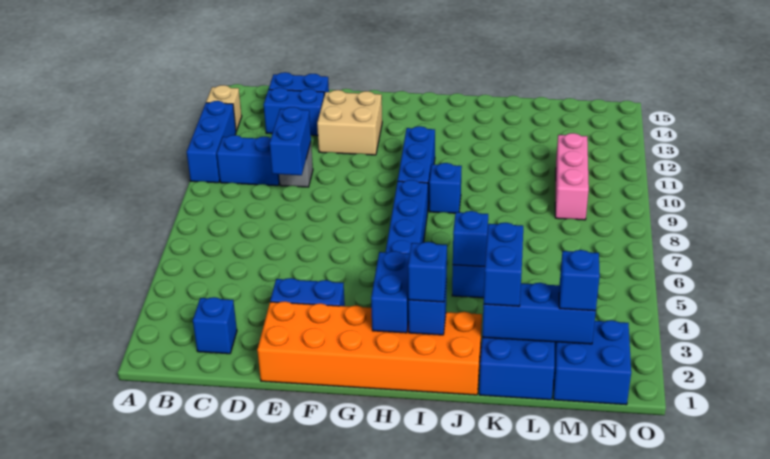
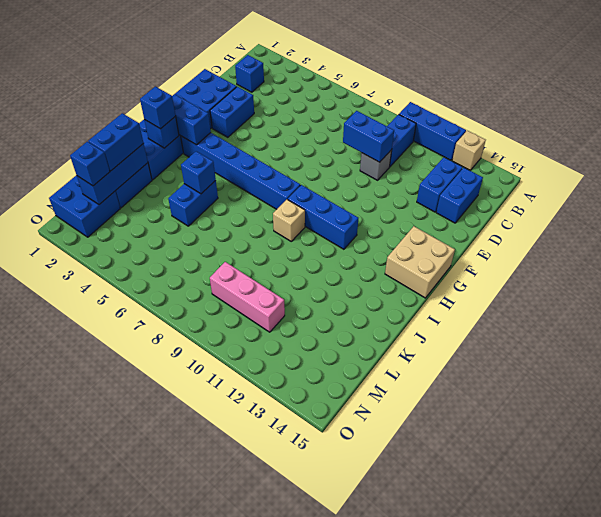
orange brick E1:J2 level 1 -> blue brick E1:J2 level 1
tan brick E12:F13 level 1 -> tan brick G14:H15 level 1
blue brick I9 level 1 -> tan brick I9 level 1
blue brick K2:K3 level 3 -> blue brick K2:L2 level 3

